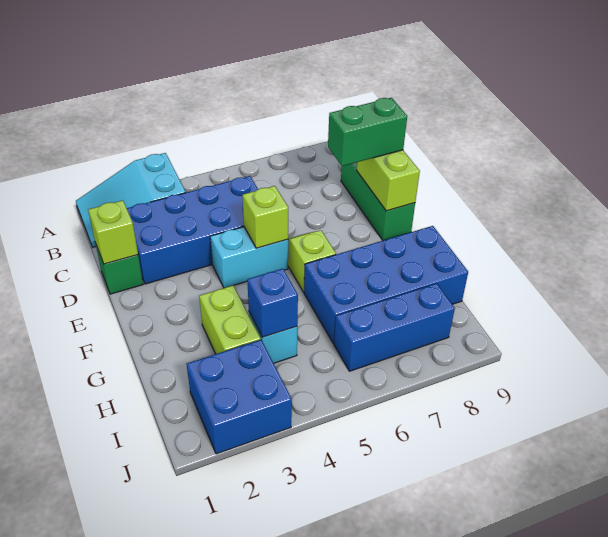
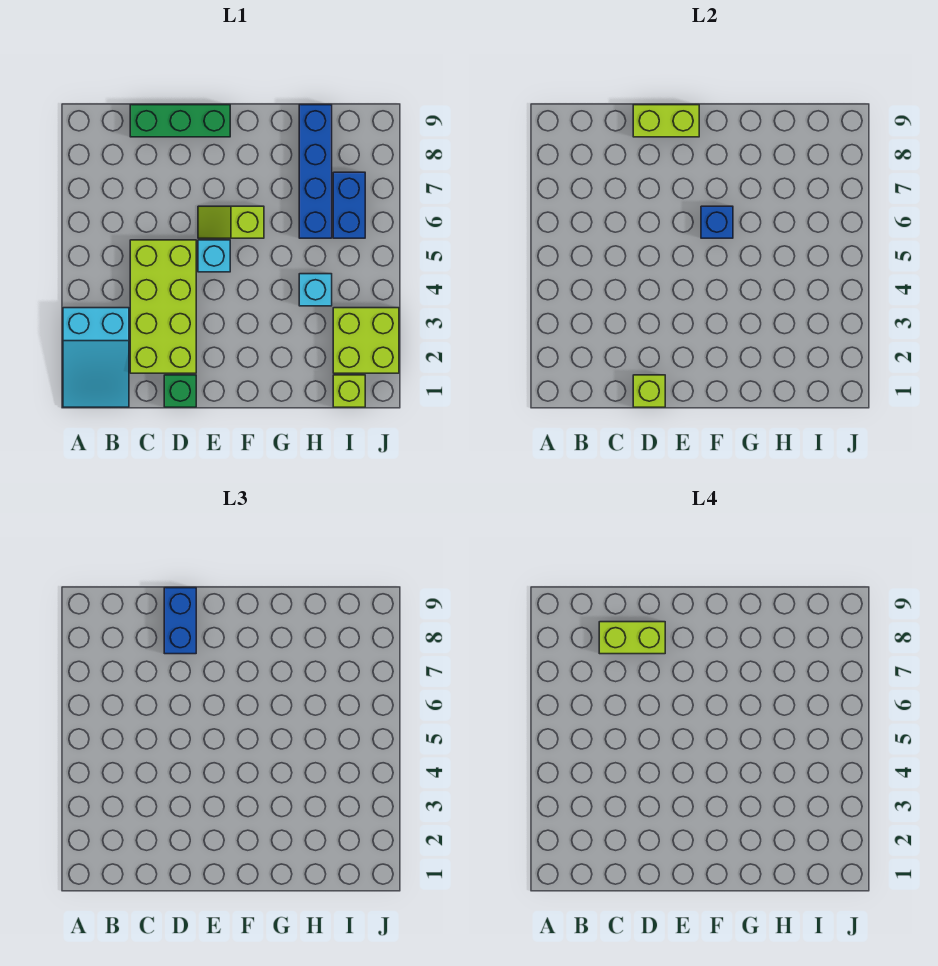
blue brick C2:D5 level 1 -> lime brick C2:D5 level 1
green brick D8:D9 level 3 -> blue brick D8:D9 level 3
cyan brick E4:E5 level 1 -> cyan brick E5 level 1
lime brick E5 level 2 -> lime brick I1 level 1
lime brick G3:H3 level 1 -> lime brick C8:D8 level 4
blue brick G6:H9 level 1 -> blue brick H6:H9 level 1
blue brick H4 level 2 -> blue brick F6 level 2
blue brick I2:J3 level 1 -> lime brick I2:J3 level 1
blue brick I6:I8 level 1 -> blue brick I6:I7 level 1

